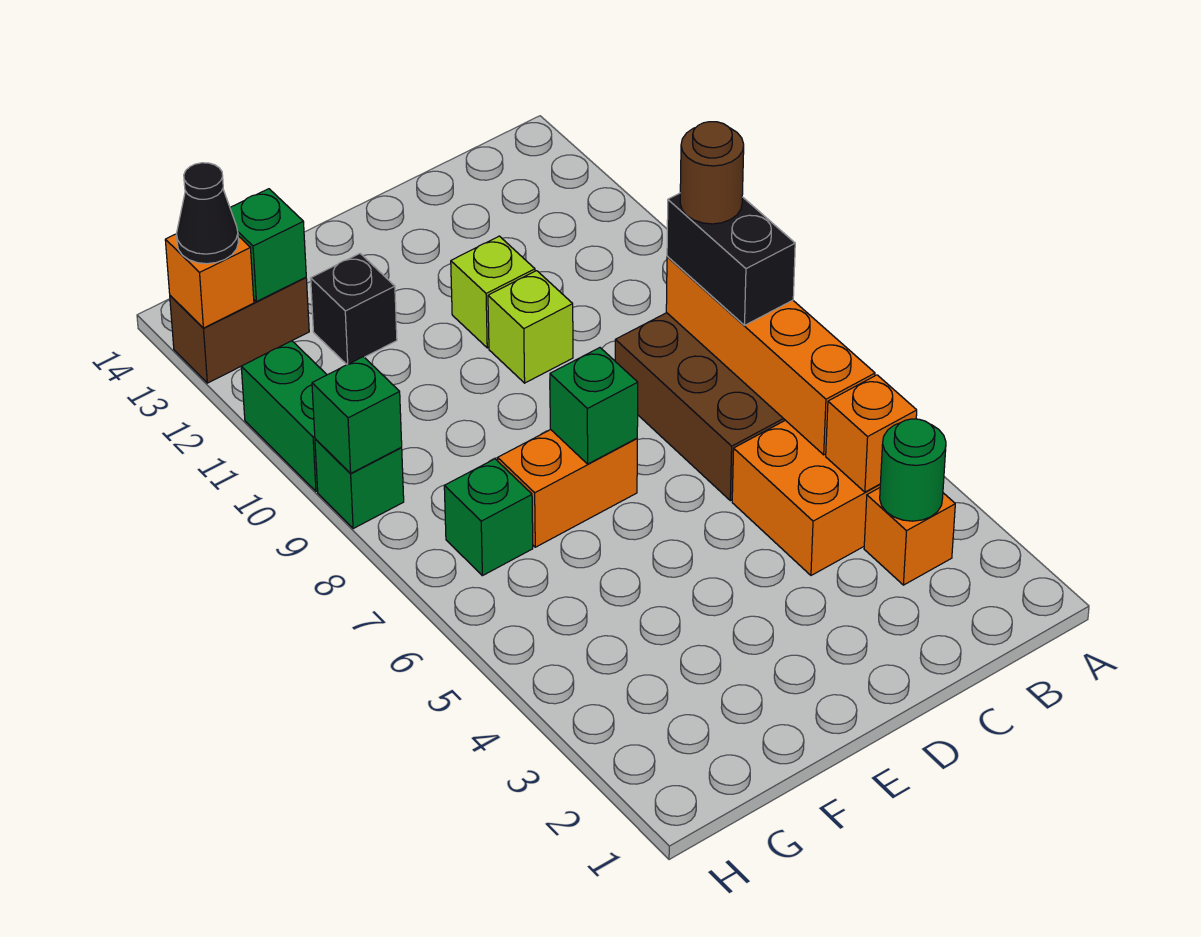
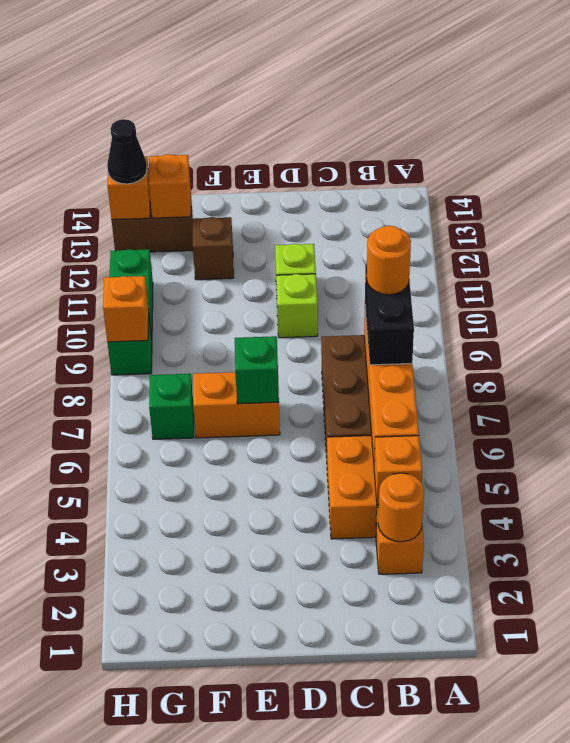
green round brick B3 level 2 -> orange round brick B3 level 2
brown round brick B8 level 4 -> orange round brick B8 level 4
black brick F12 level 1 -> brown brick F12 level 1
green brick G13 level 2 -> orange brick G13 level 2
green brick H9 level 2 -> orange brick H9 level 2

